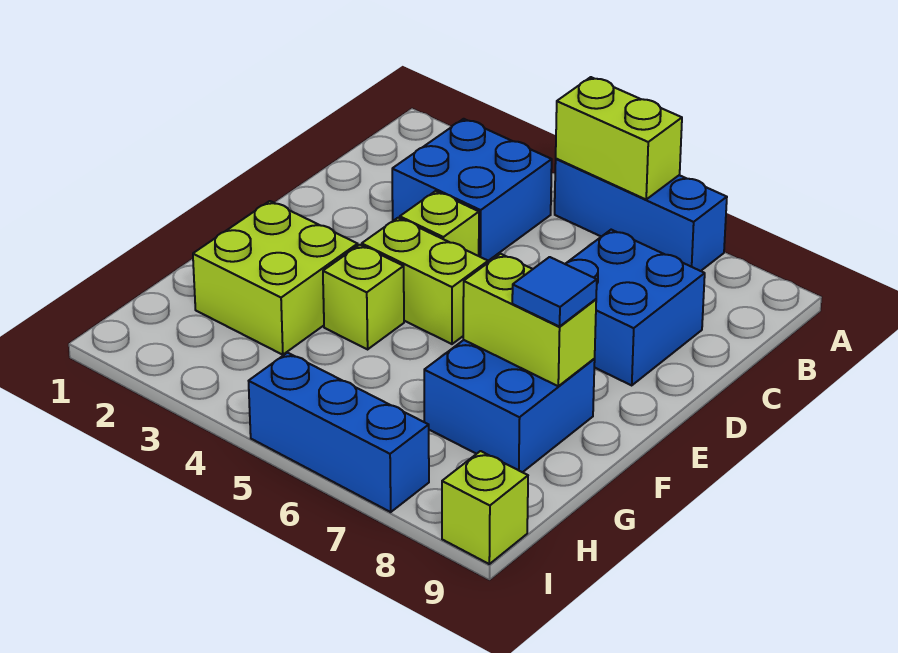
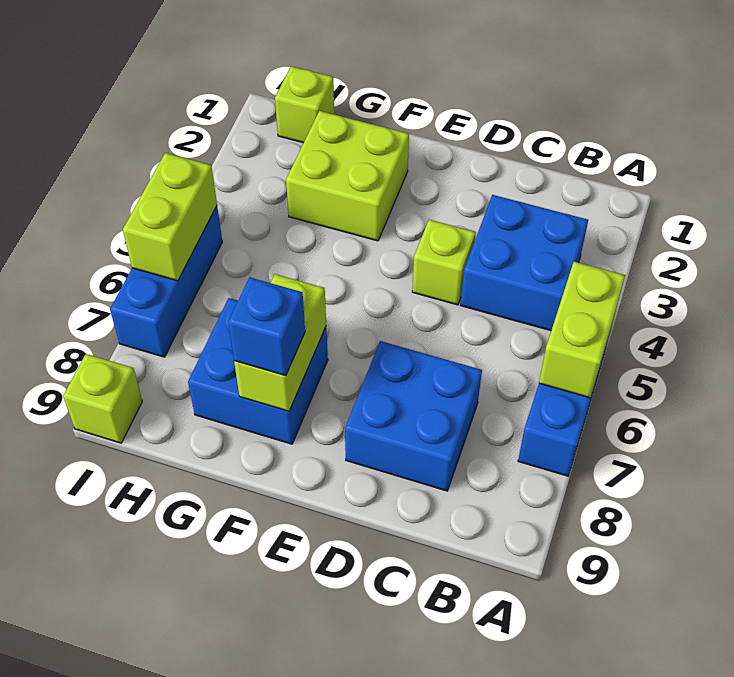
lime brick E4:E5 level 1 -> lime brick I5:I6 level 2
lime brick F4 level 1 -> lime brick H1 level 1
blue tile F8 level 3 -> blue brick F8 level 3

